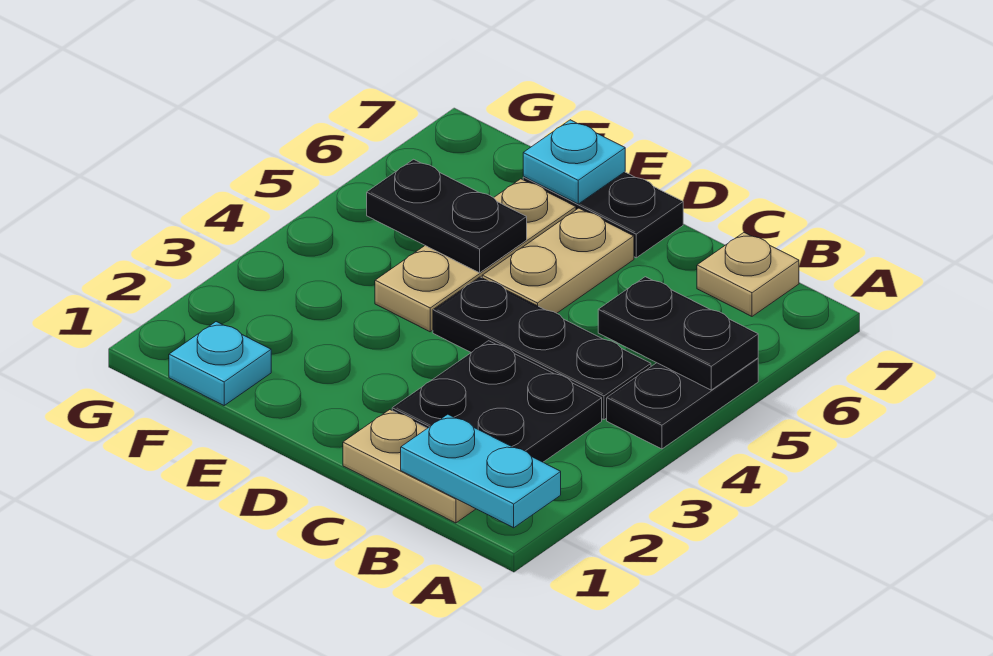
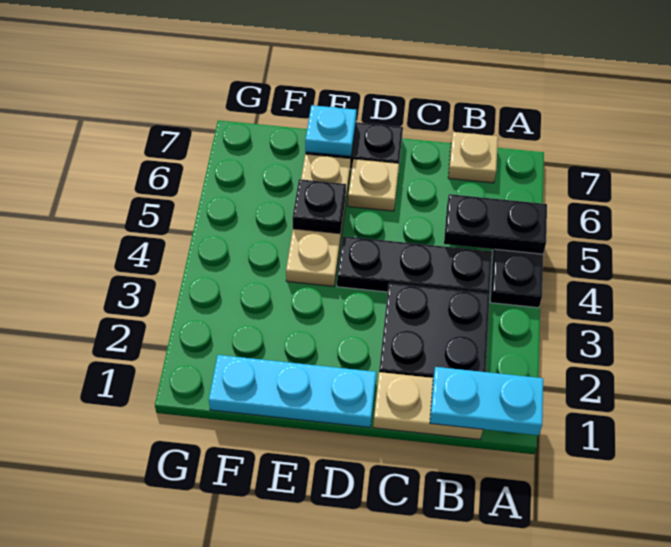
tan plate D5:D6 level 1 -> tan plate D6 level 1
black plate E5:F5 level 2 -> black plate E5 level 2
cyan plate F1 level 1 -> cyan plate D1:F1 level 1

